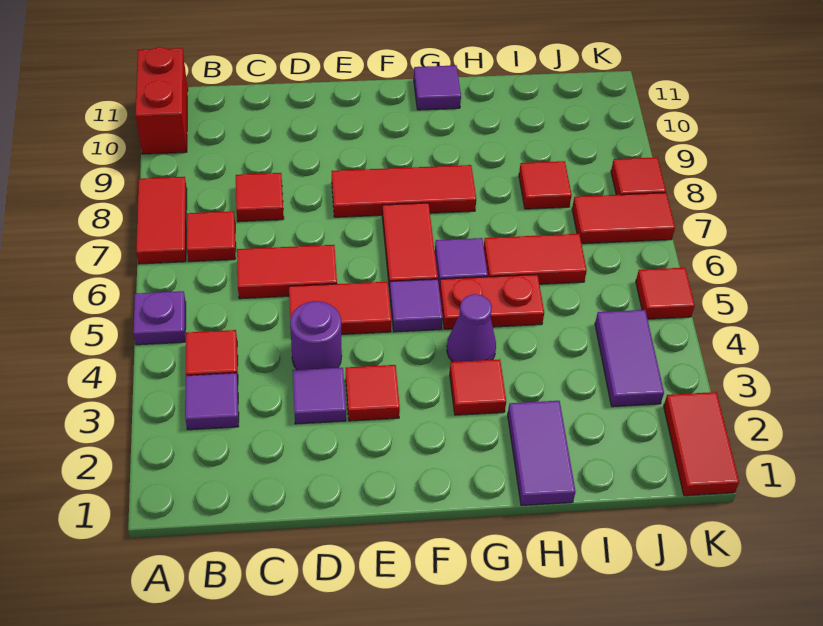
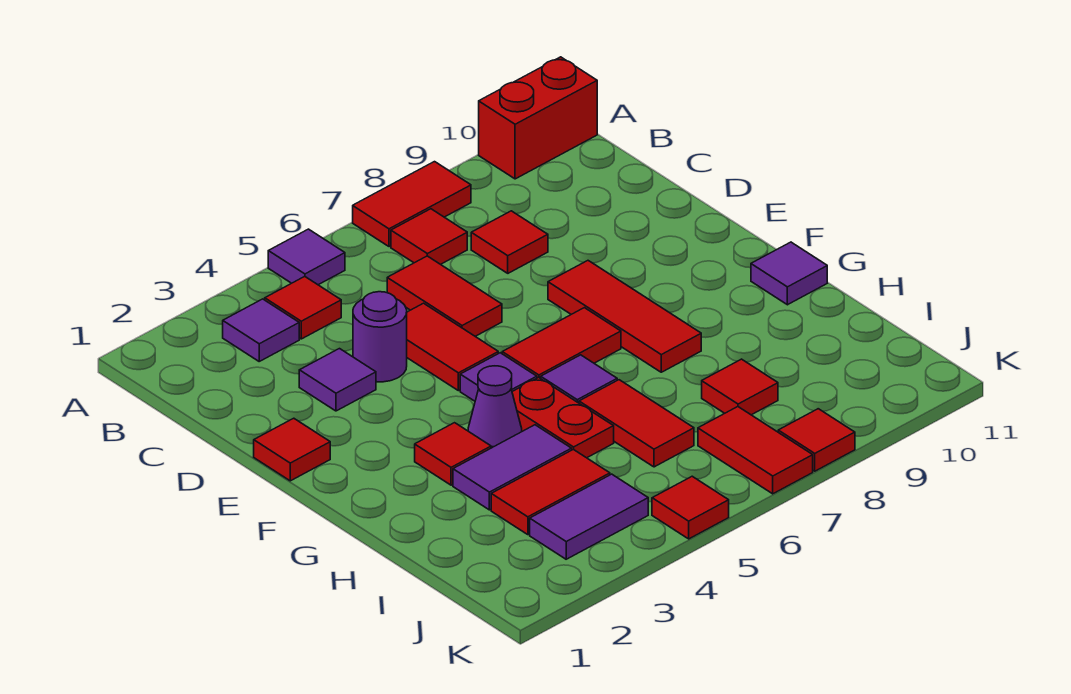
purple plate A5 level 1 -> purple tile A5 level 1
red tile E3 level 1 -> red tile E1 level 1
purple tile H1:H2 level 1 -> purple tile H3:H4 level 1
red tile K1:K2 level 1 -> red tile I3:I4 level 1

